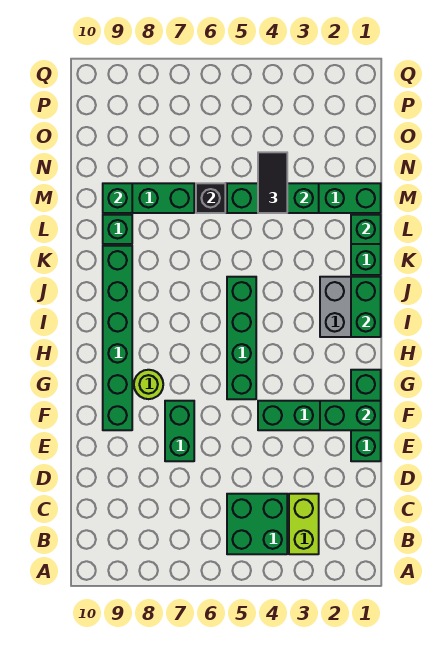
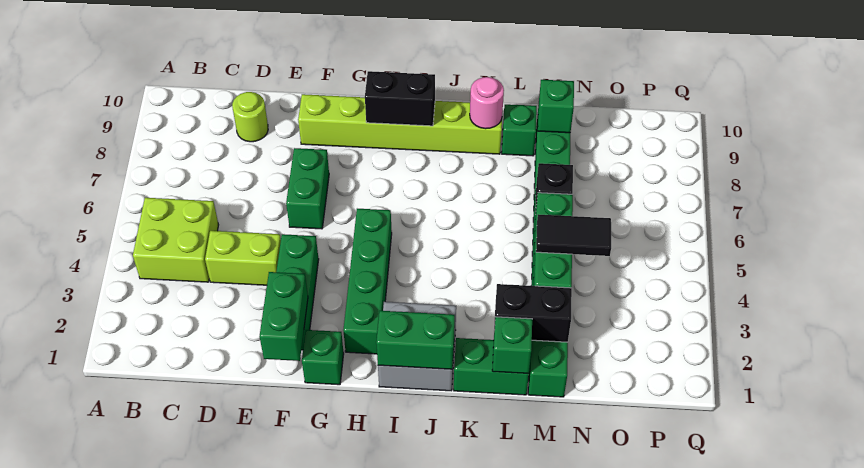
lime brick B3:C3 level 1 -> lime brick D4:E4 level 1
green brick B4:C5 level 1 -> lime brick B4:C5 level 1
green brick E1:G1 level 1 -> green brick G1 level 1
green brick E7:F7 level 1 -> green brick F6:F7 level 1
green brick F9:K9 level 1 -> lime brick F9:K9 level 1
green brick G5:J5 level 1 -> green brick H2:H5 level 1
lime round brick G8 level 1 -> lime round brick D9 level 1
none -> black brick H9:I9 level 2
none -> pink round brick K9 level 2
none -> black brick L2:M2 level 2

